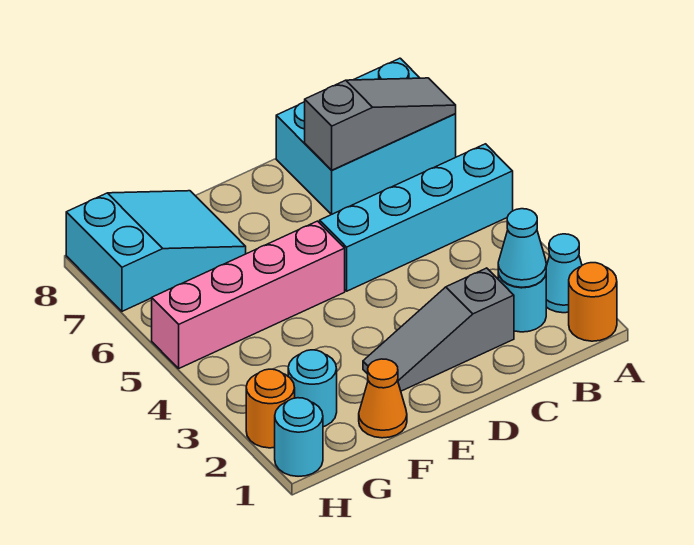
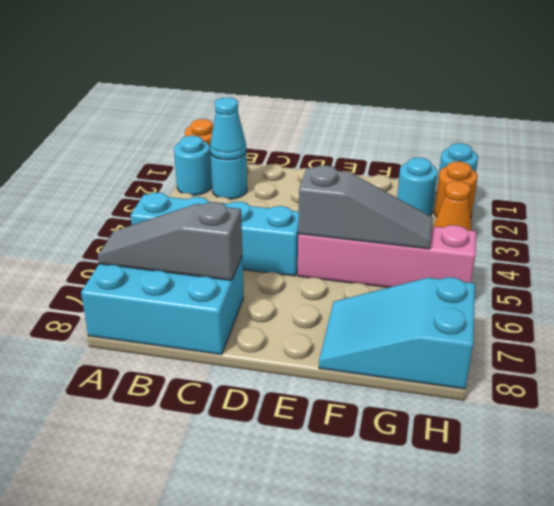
cyan cone A2 level 1 -> cyan round brick A2 level 1
grey slope C2:E2 level 1 top C -> grey slope E5:G5 level 2 top E
orange cone F1 level 1 -> orange cone H3 level 1

